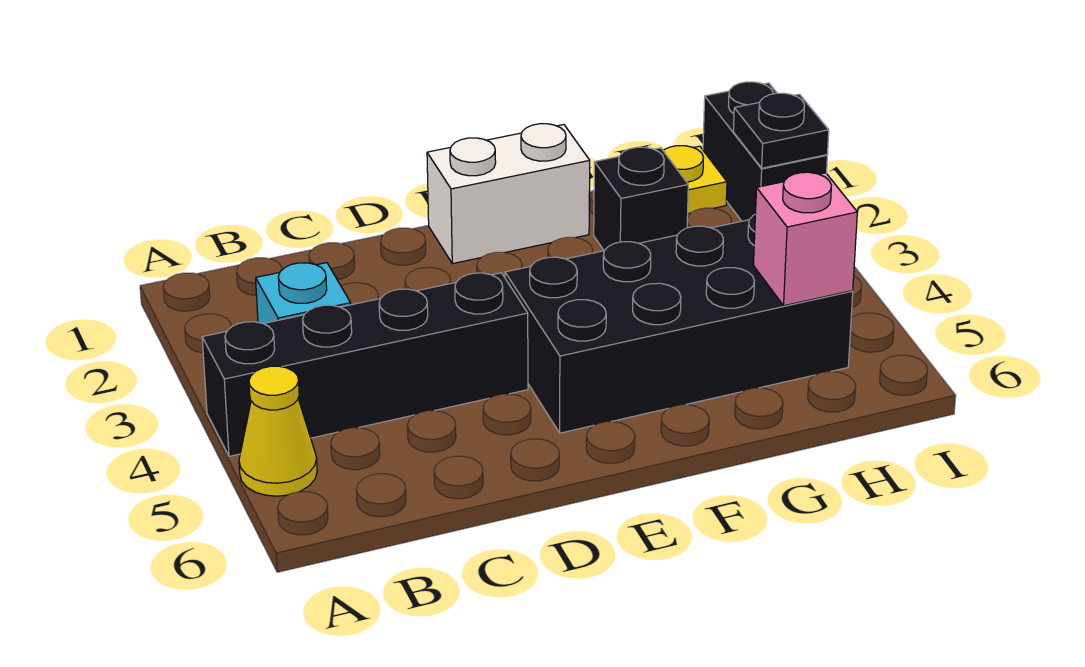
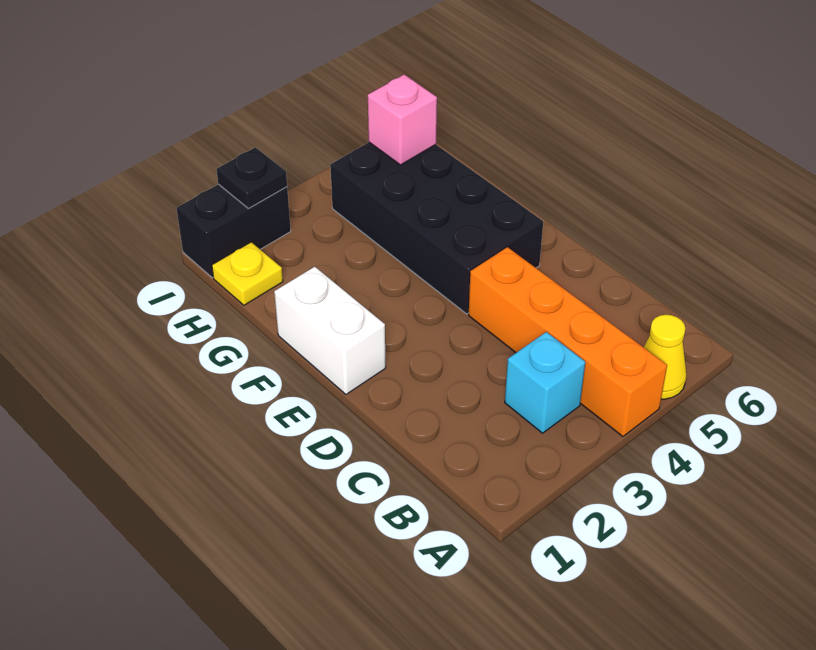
black brick A4:D4 level 1 -> orange brick A4:D4 level 1
black brick G2 level 1 -> none

